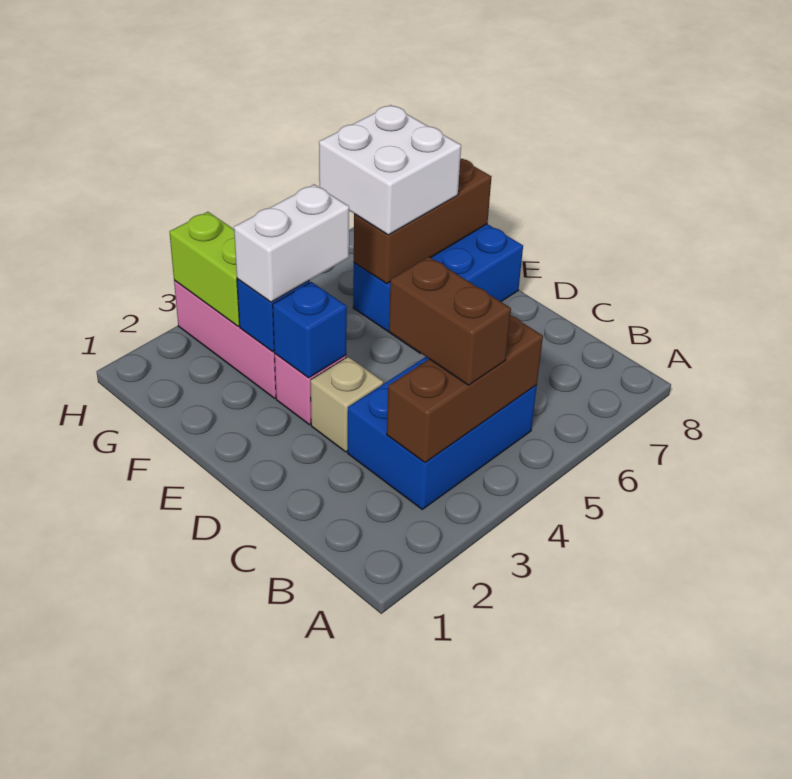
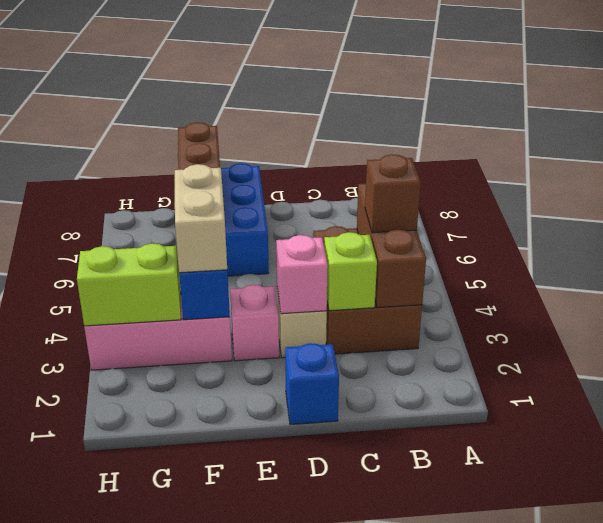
blue brick B3:C5 level 1 -> brown brick B3:C5 level 1
brown brick B4:C4 level 3 -> brown brick B4 level 3
none -> lime brick C3 level 2
none -> pink brick D3 level 2
blue brick E3 level 2 -> blue brick D1 level 1
white brick F3:F4 level 3 -> tan brick F3:F4 level 3
white brick F6:G7 level 3 -> none

